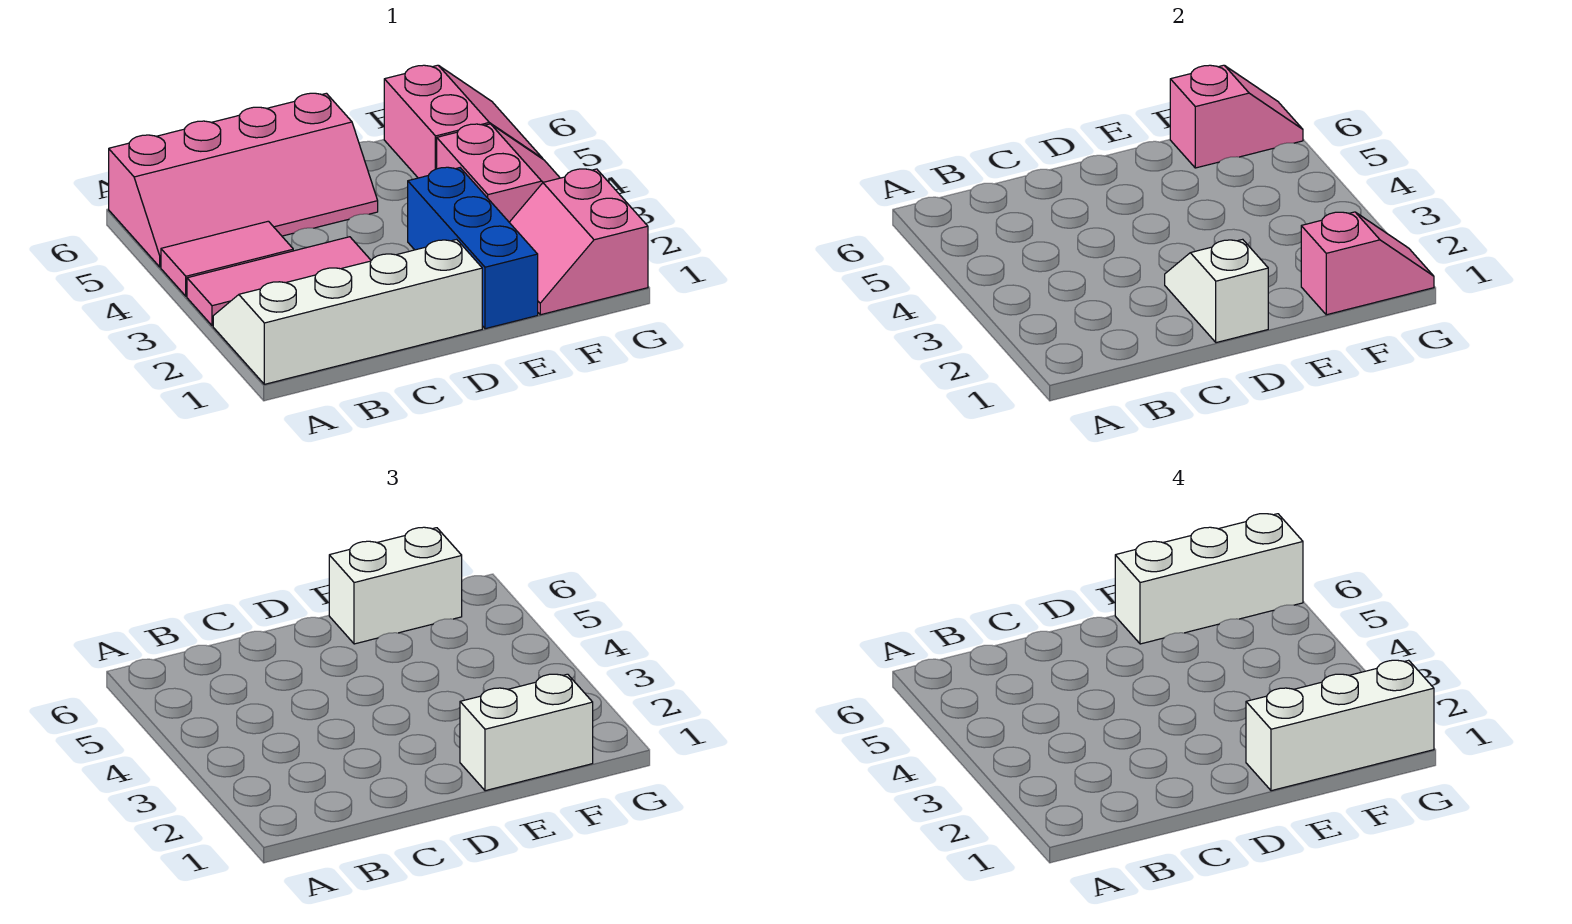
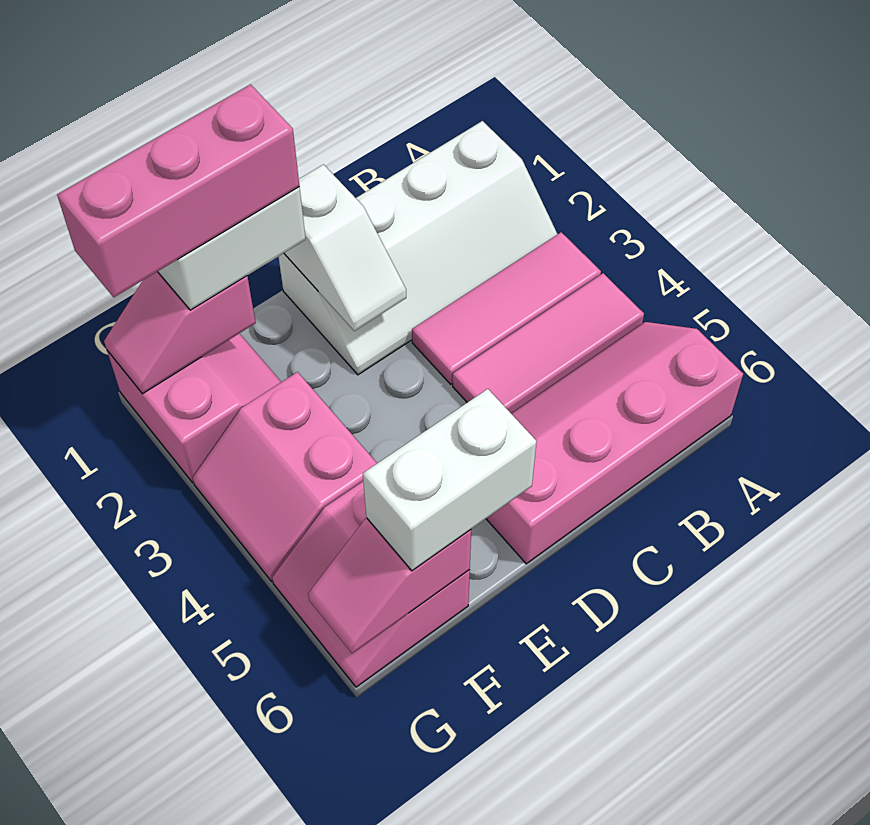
pink tile A4:B4 level 1 -> pink tile A4:C4 level 1
blue brick E1:E3 level 1 -> none
white brick E1:G1 level 4 -> pink brick E1:G1 level 4
white brick E6:G6 level 4 -> none

